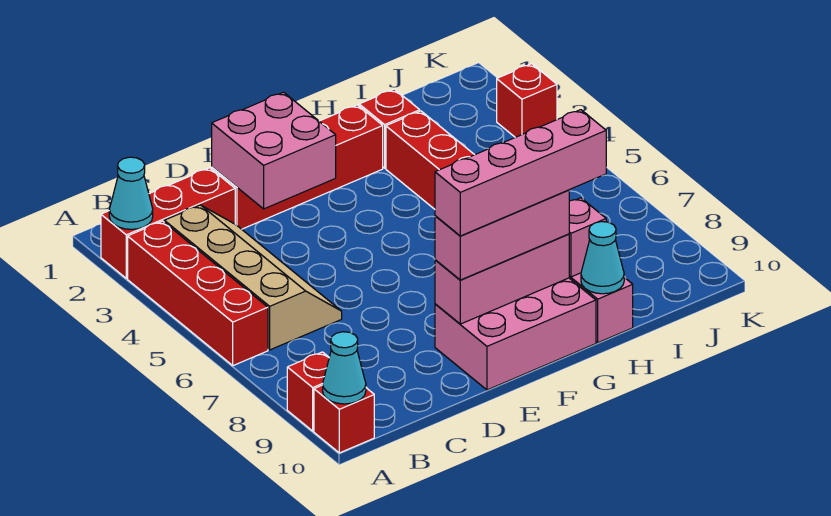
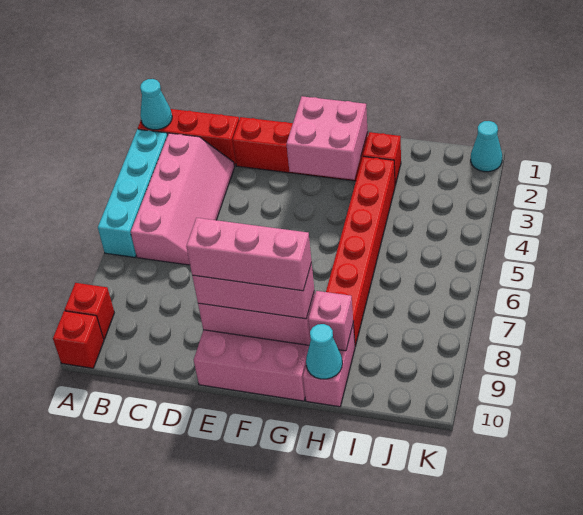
red brick A3:A6 level 1 -> cyan brick A3:A6 level 1
cyan cone A10 level 2 -> cyan cone K1 level 1
tan slope B3:C6 level 1 top B -> pink slope B3:C6 level 1 top B
pink brick D2:E3 level 2 -> pink brick F2:G3 level 2
pink brick E9:H9 level 4 -> pink brick E9:G9 level 4
red brick K3 level 1 -> none

